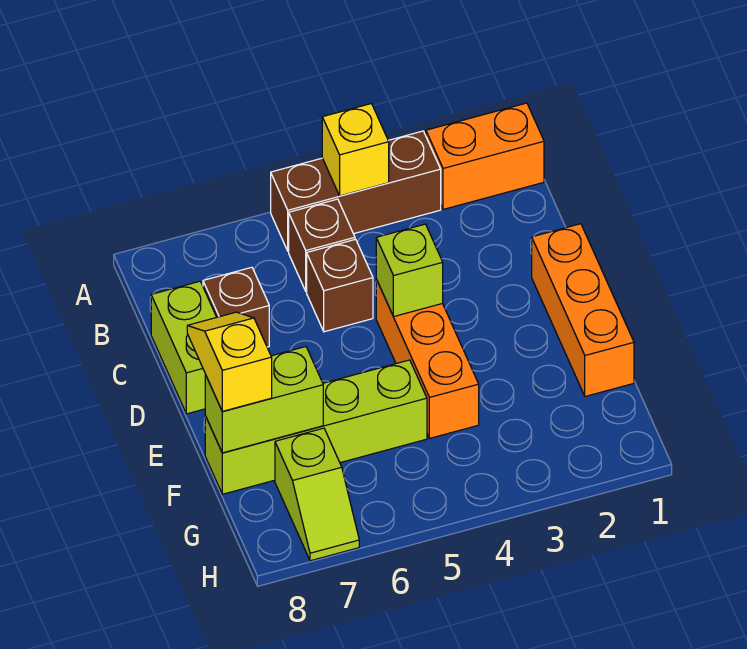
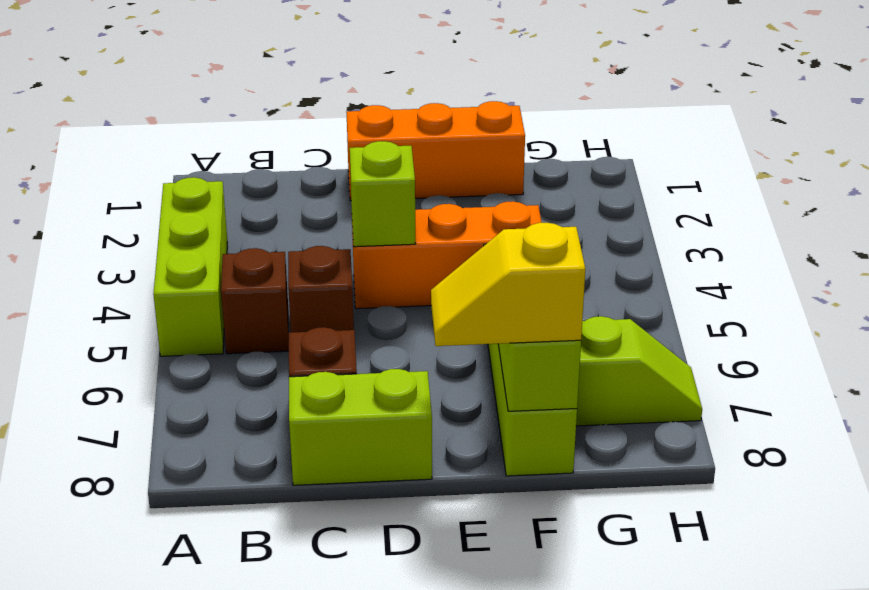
orange brick A1:A2 level 1 -> none
brown brick A3:A5 level 1 -> lime brick A3:A5 level 1
yellow brick A4 level 2 -> none

